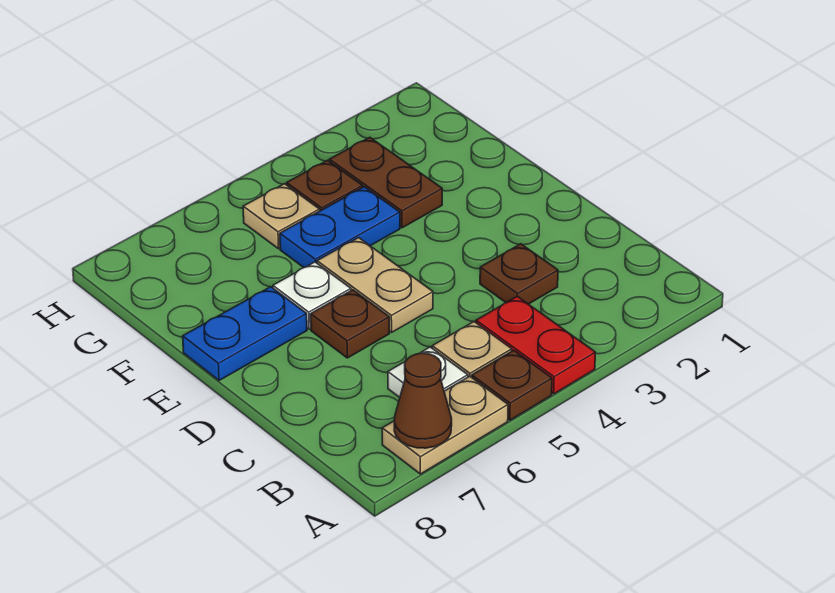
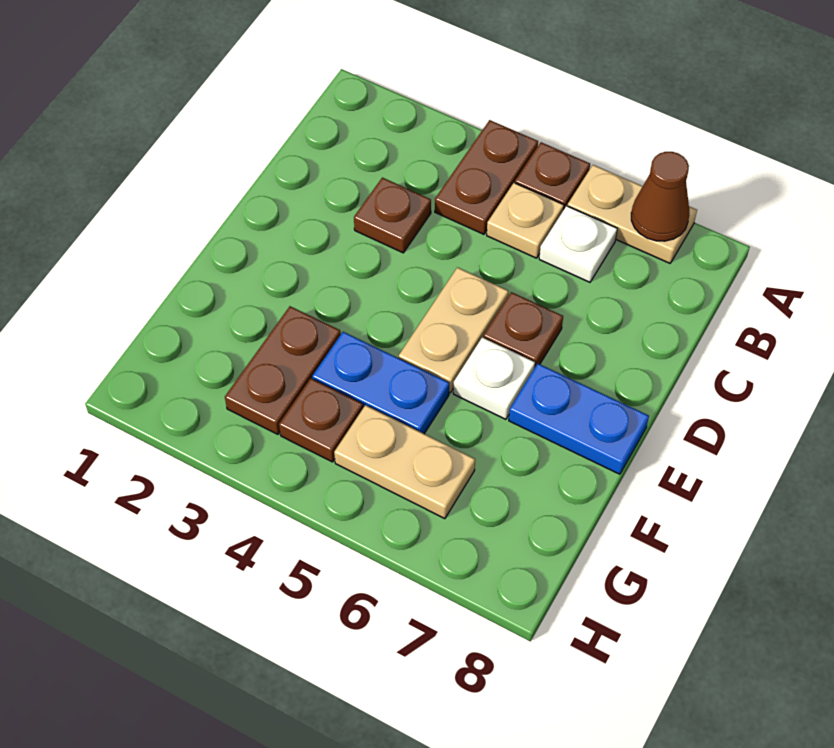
red plate A4:B4 level 1 -> brown plate A4:B4 level 1
tan plate G5 level 1 -> tan plate G5:G6 level 1

